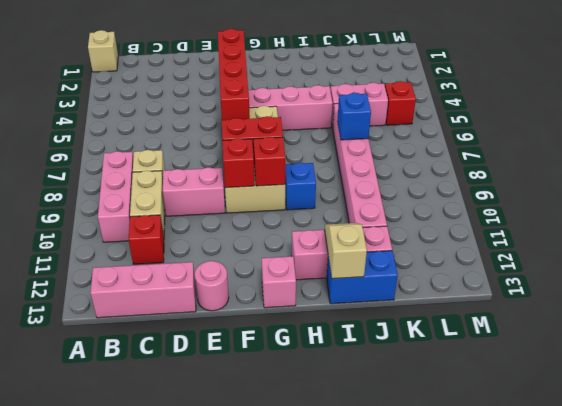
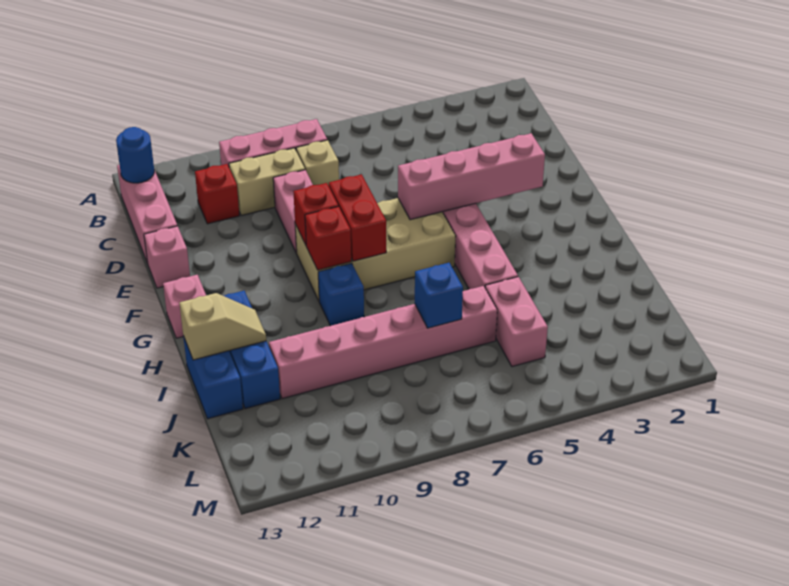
tan brick A1 level 1 -> none
none -> blue round brick B13 level 2
pink round brick E13 level 1 -> pink brick E13 level 1
red brick F3:F6 level 2 -> pink brick F3:F6 level 2
pink brick H12:J12 level 1 -> blue brick H12:J12 level 1
red brick L5 level 1 -> none

